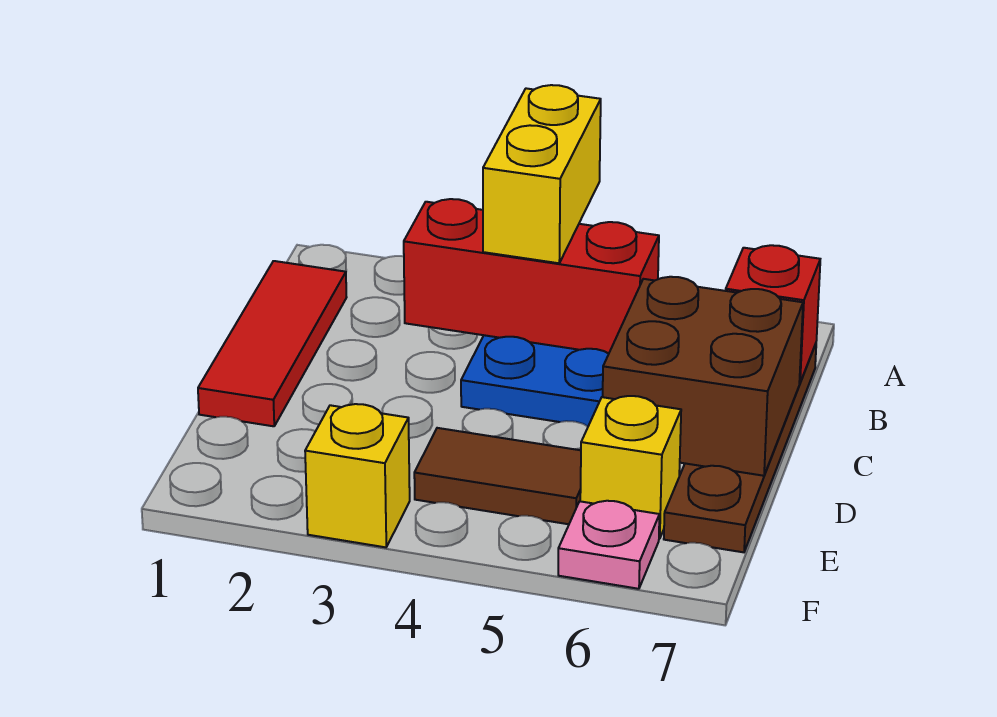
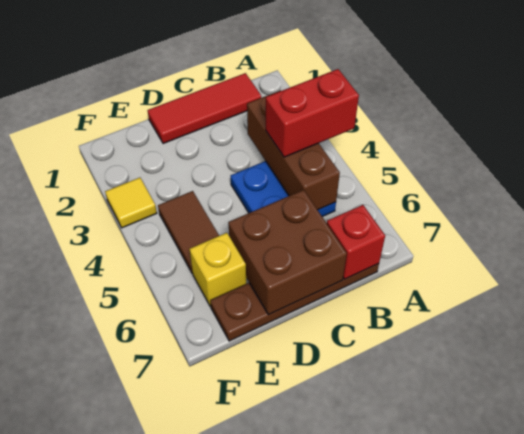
yellow brick A4:B4 level 3 -> red brick A4:B4 level 3
red brick B3:B5 level 2 -> brown brick B3:B5 level 2
yellow brick F3 level 1 -> yellow tile F3 level 1
pink plate F6 level 1 -> none

